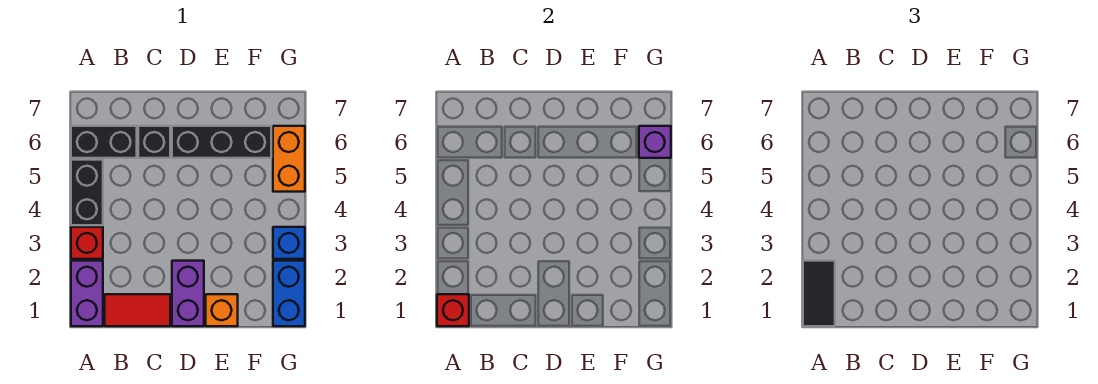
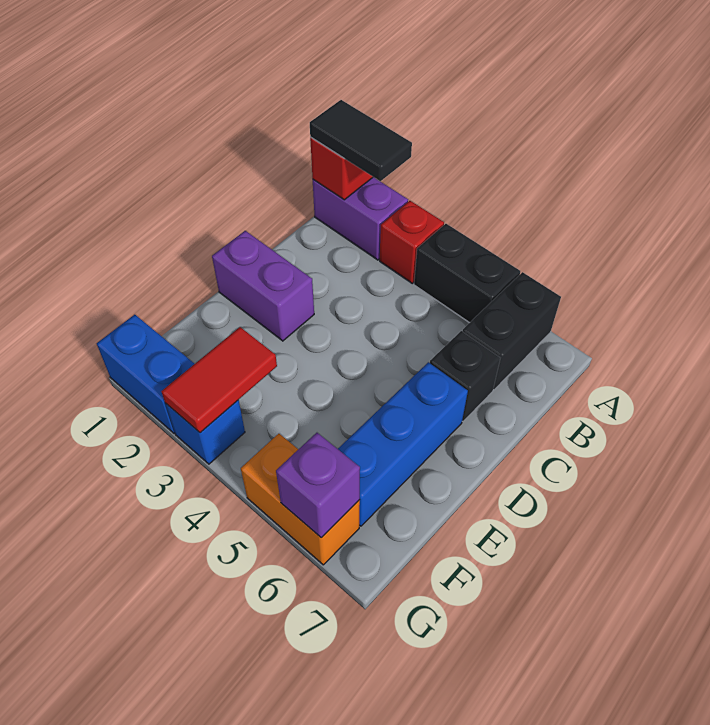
red tile B1:C1 level 1 -> red tile F3:G3 level 2
black brick D6:F6 level 1 -> blue brick D6:F6 level 1
orange brick E1 level 1 -> none

